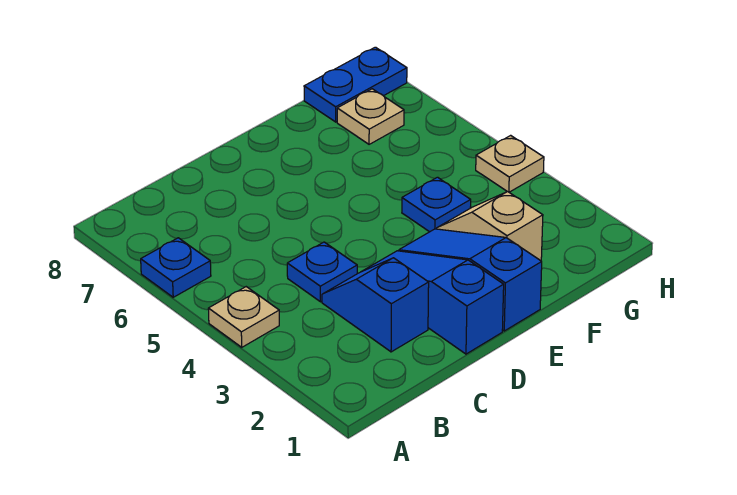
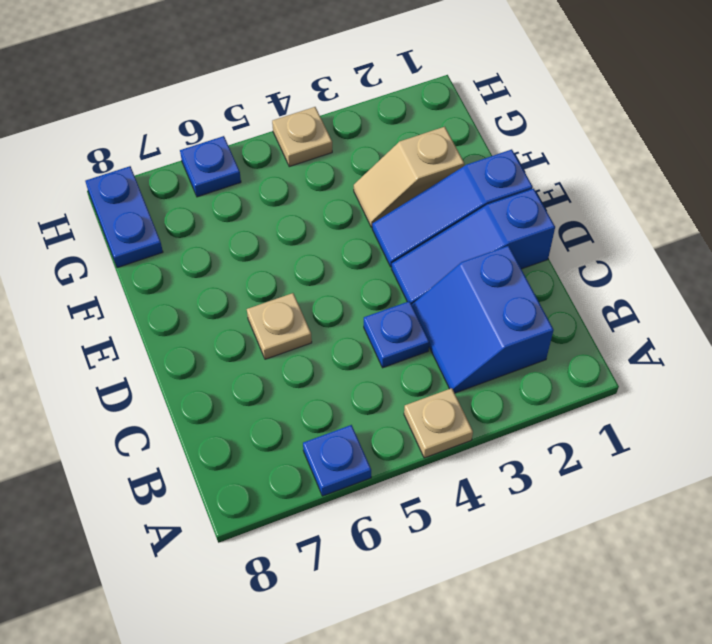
blue slope C2:C3 level 1 top 2 -> blue slope B2:C3 level 1 top 2
blue plate F4 level 1 -> blue plate H6 level 1
tan plate G7 level 1 -> tan plate D6 level 1

